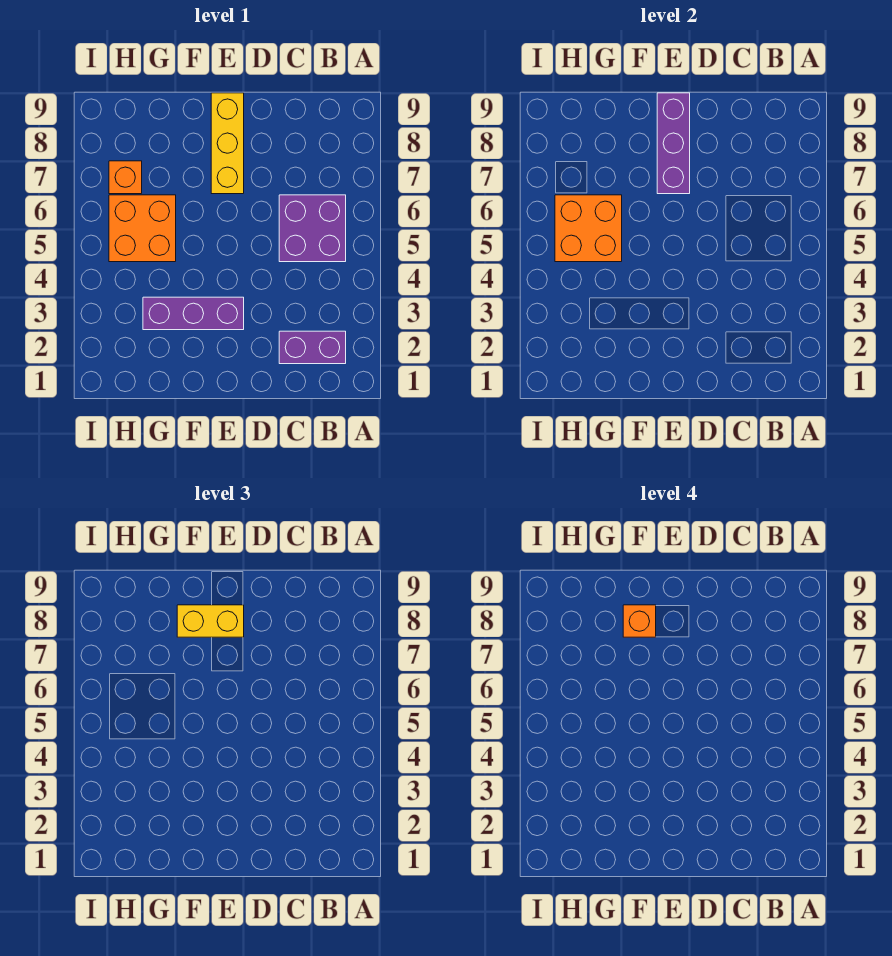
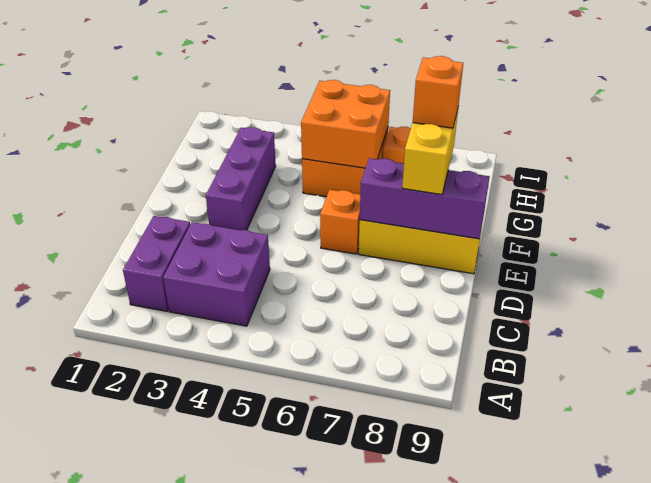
purple brick B5:C6 level 1 -> purple brick B3:C4 level 1
none -> orange brick E6 level 1

